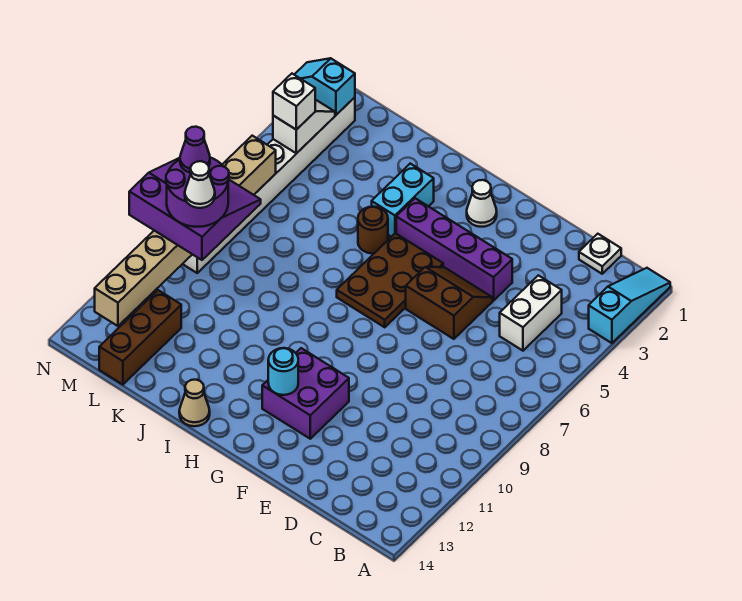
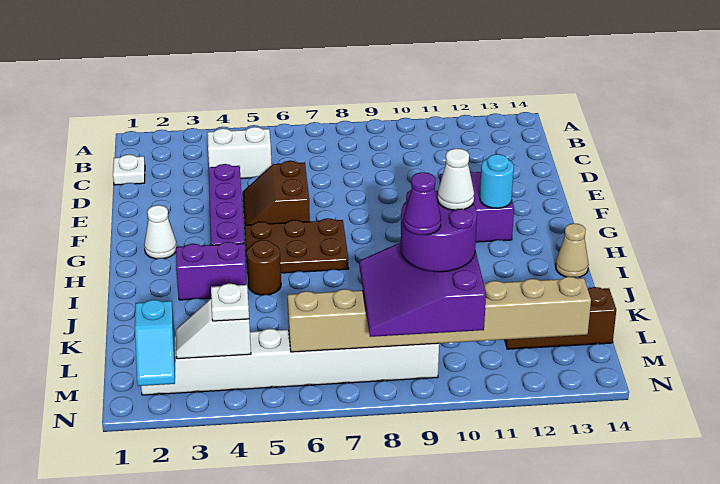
cyan slope A1:A3 level 1 top 3 -> none
cyan brick I3:I4 level 1 -> purple brick I3:I4 level 1
white brick M4 level 3 -> white plate M4 level 3

